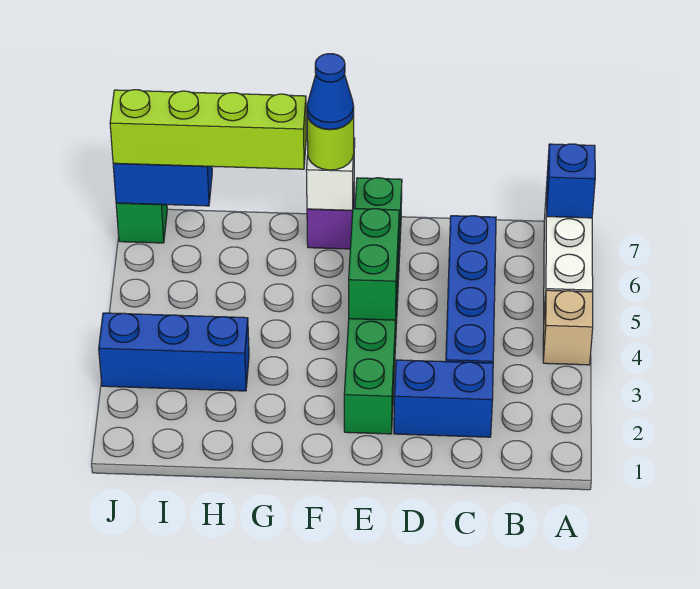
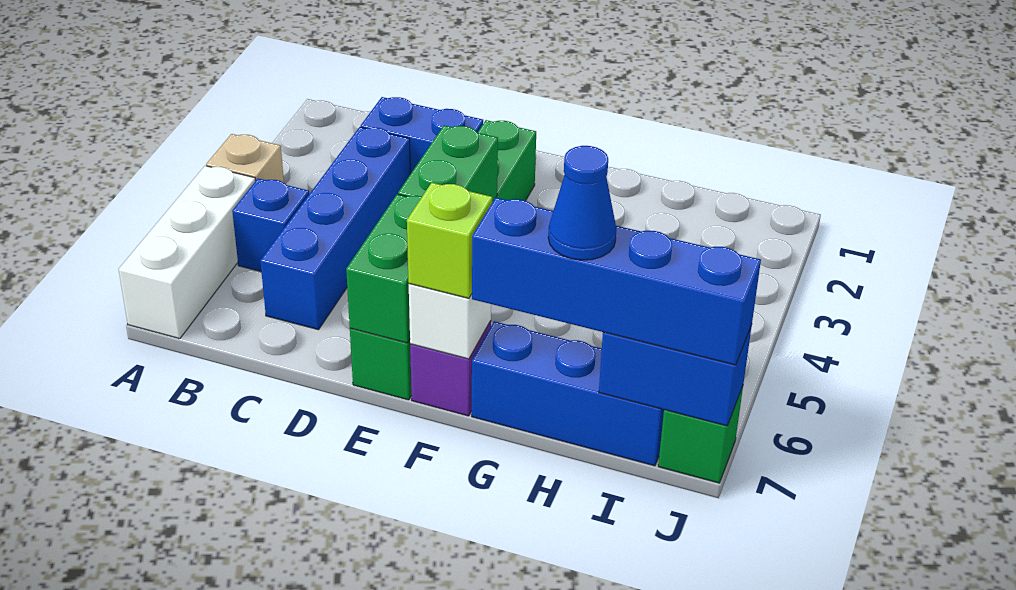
blue brick A7 level 2 -> blue brick B5 level 1
none -> green brick E6:E7 level 2
lime round brick F7 level 3 -> lime brick F7 level 3
blue cone F7 level 4 -> blue cone H7 level 4
lime brick G7:J7 level 3 -> blue brick G7:J7 level 3
blue brick H3:J3 level 1 -> blue brick G7:I7 level 1

